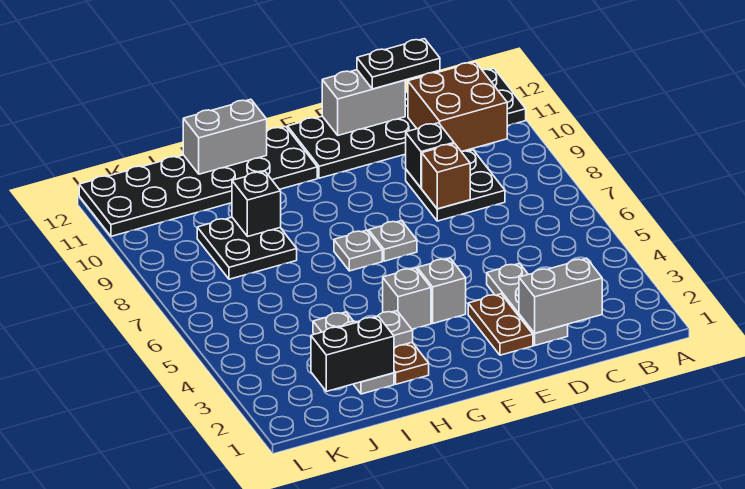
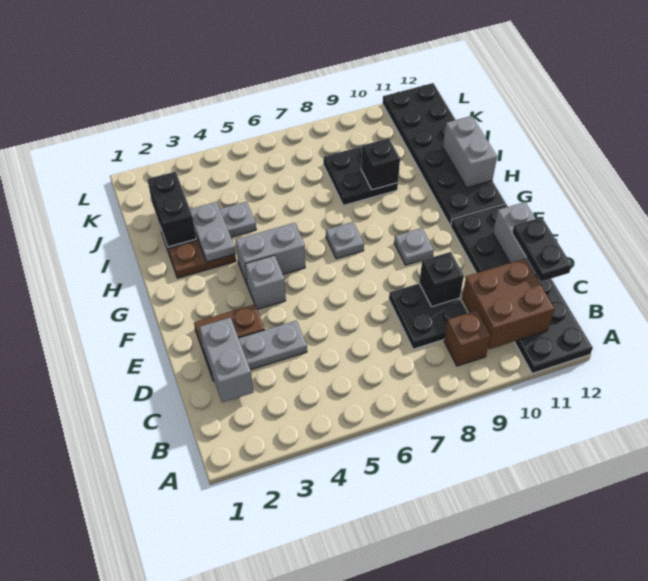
brown brick D8 level 2 -> brown brick B9 level 1
grey plate F7 level 1 -> grey plate F9 level 1
grey brick G4 level 1 -> grey brick G4:G5 level 1

